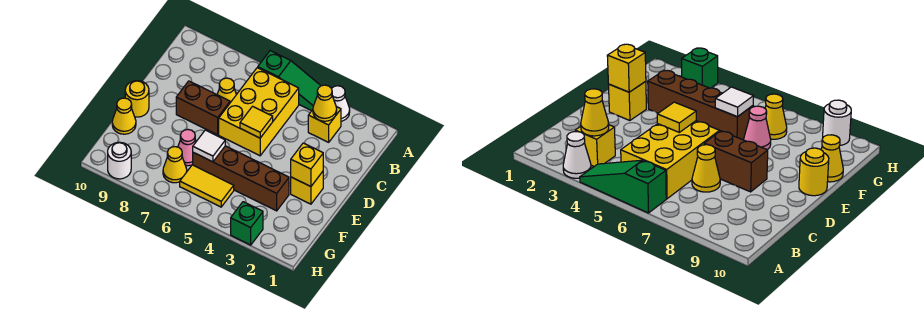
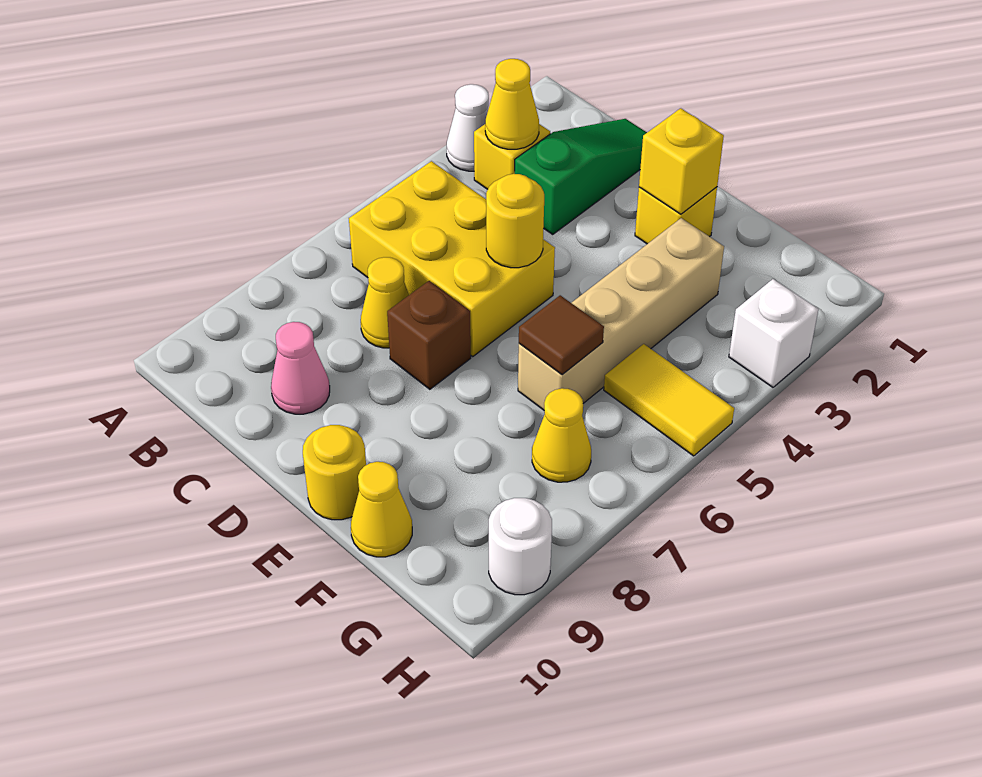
green slope A4:A6 level 1 top 6 -> green slope C1:C3 level 1 top 3
yellow tile D5 level 2 -> yellow round brick D5 level 2
brown brick D7:D8 level 1 -> brown brick D7 level 1
brown brick F3:F6 level 1 -> tan brick F3:F6 level 1
white tile F6 level 2 -> brown tile F6 level 2
pink cone F7 level 1 -> pink cone C9 level 1
yellow tile G5:G6 level 1 -> yellow tile G5:H5 level 1
green brick H3 level 1 -> white brick H3 level 1

